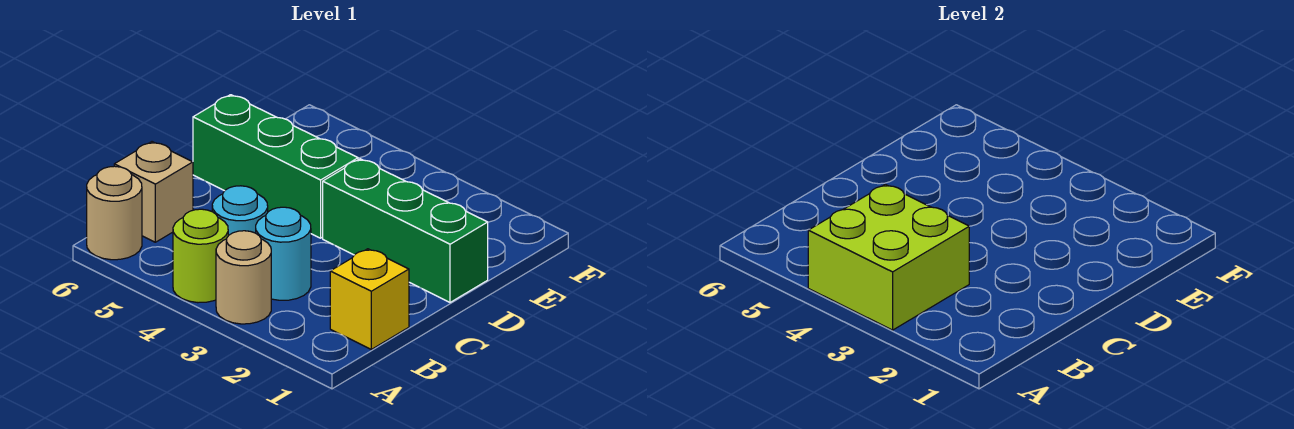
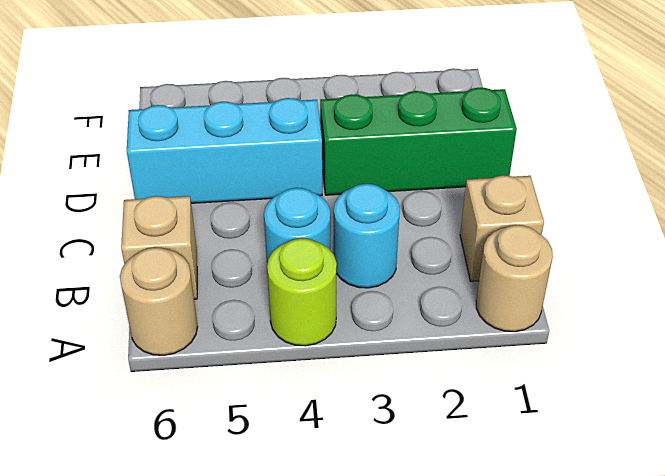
tan round brick A3 level 1 -> tan round brick A1 level 1
lime brick A3:B4 level 2 -> none
yellow brick B1 level 1 -> tan brick B1 level 1
green brick D4:D6 level 1 -> cyan brick D4:D6 level 1

